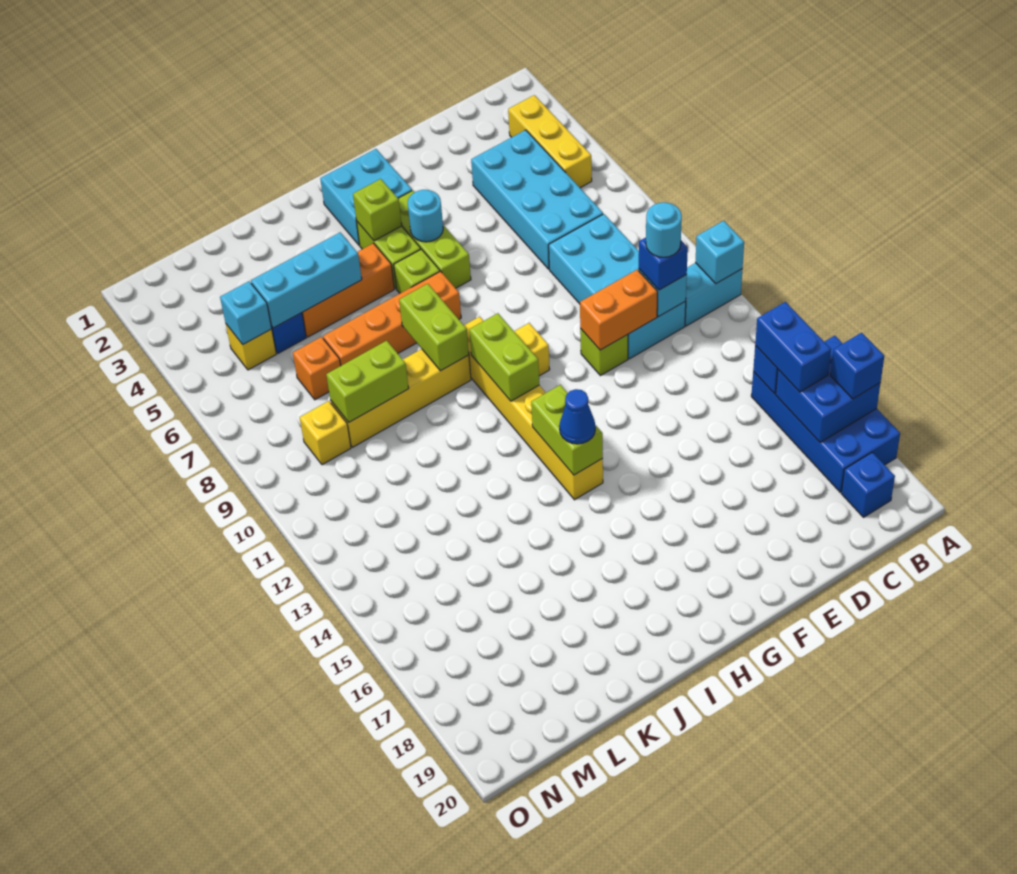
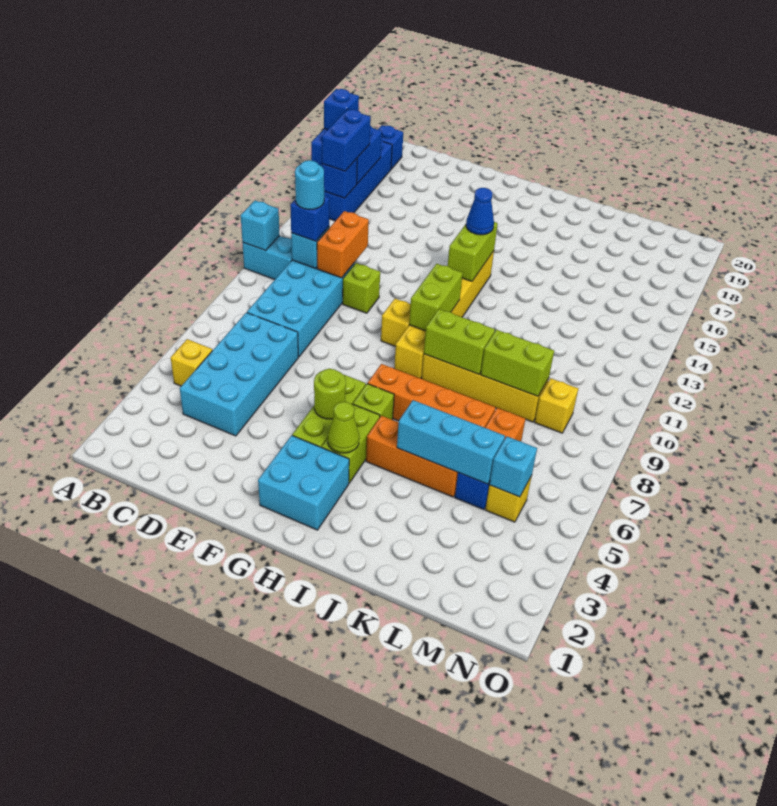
yellow brick B3:B5 level 1 -> yellow brick B5 level 1
orange brick D11:E11 level 2 -> orange brick D11:D12 level 2
cyan round brick G5 level 2 -> lime round brick G5 level 2
lime brick H4 level 2 -> lime cone H4 level 2
lime brick I8:I9 level 2 -> lime brick I9:J9 level 2

